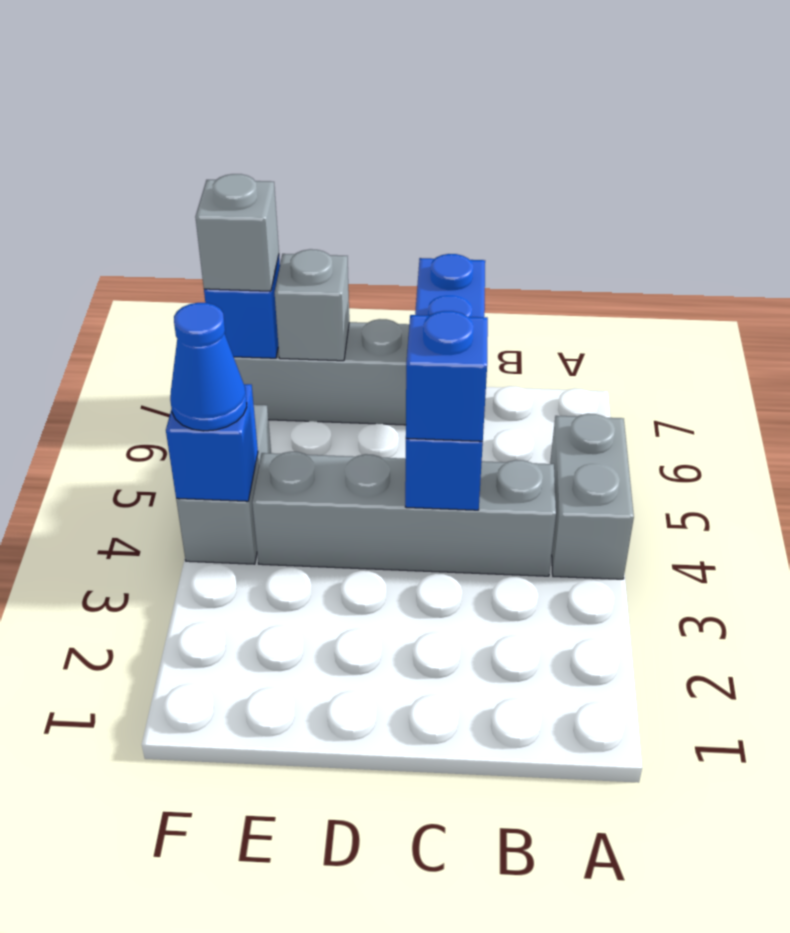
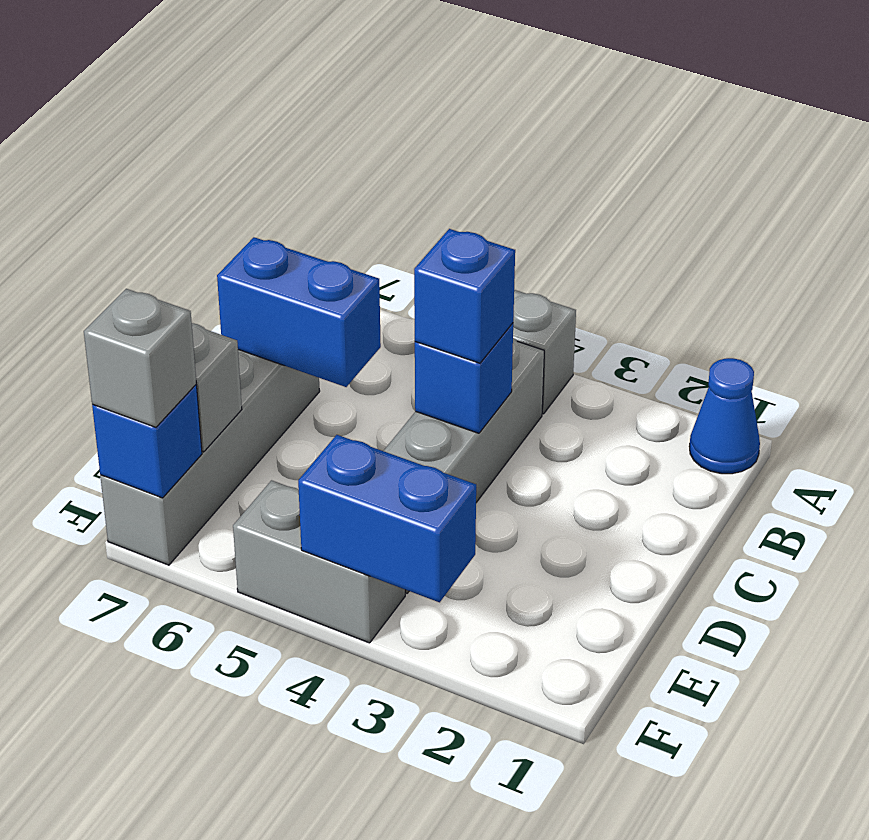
blue brick F4 level 2 -> blue brick F3:F4 level 2
blue cone F4 level 3 -> blue cone A1 level 1

